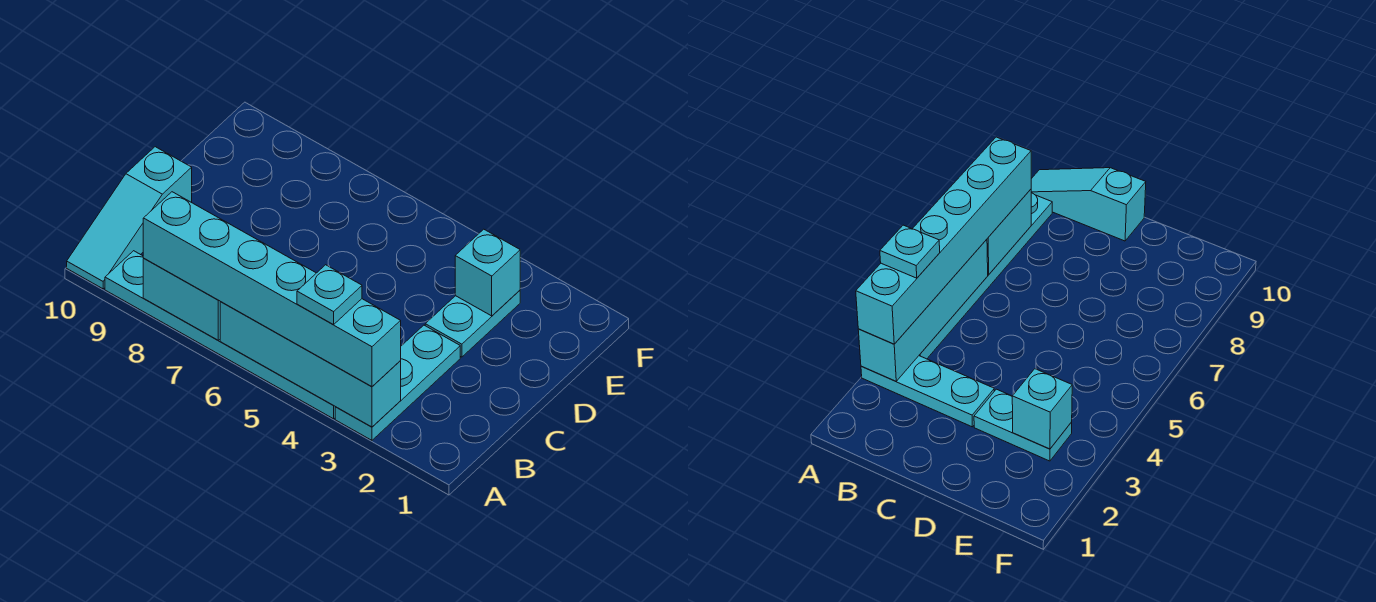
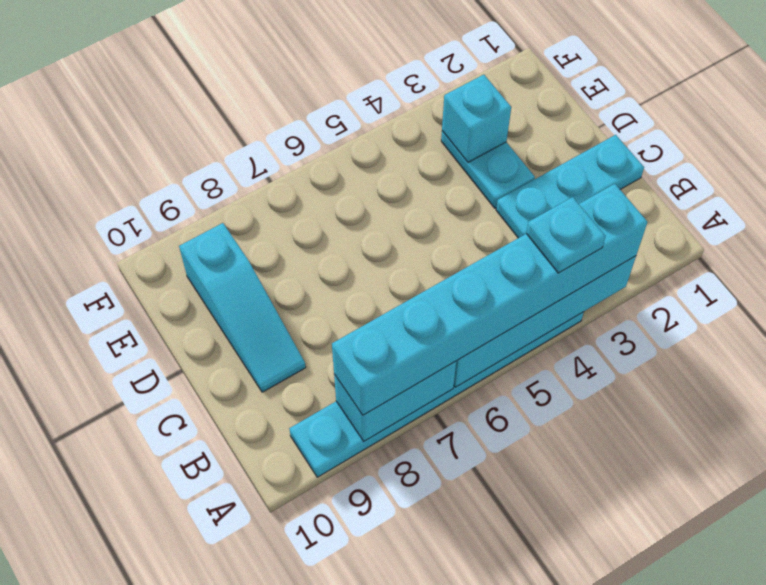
cyan plate A3:C3 level 1 -> cyan plate C1:C3 level 1
cyan slope A10:C10 level 1 top C -> cyan slope C9:E9 level 1 top E

